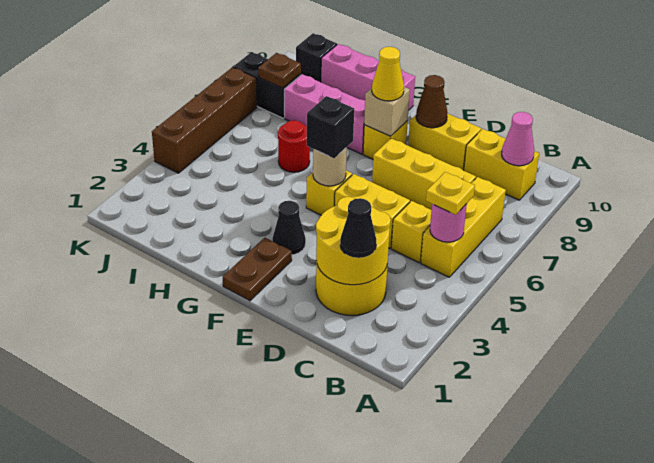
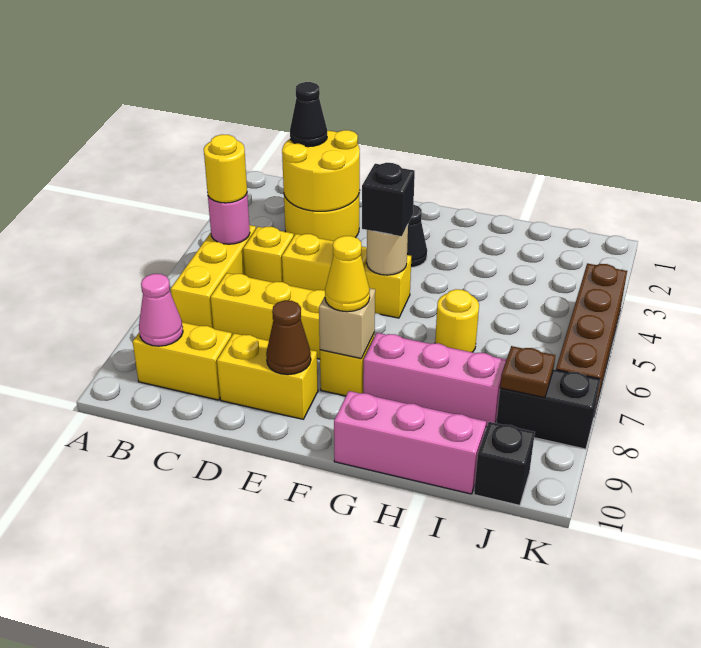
yellow plate B5 level 3 -> yellow round brick B5 level 3
brown plate F1:F2 level 1 -> none
red round brick H6 level 1 -> yellow round brick H6 level 1

